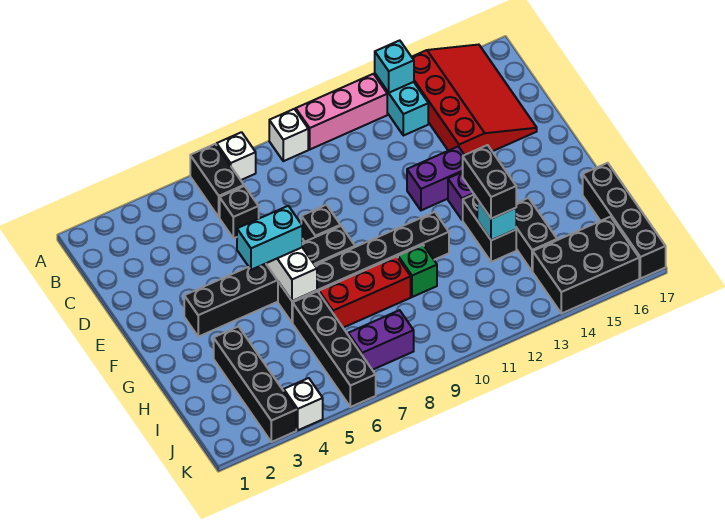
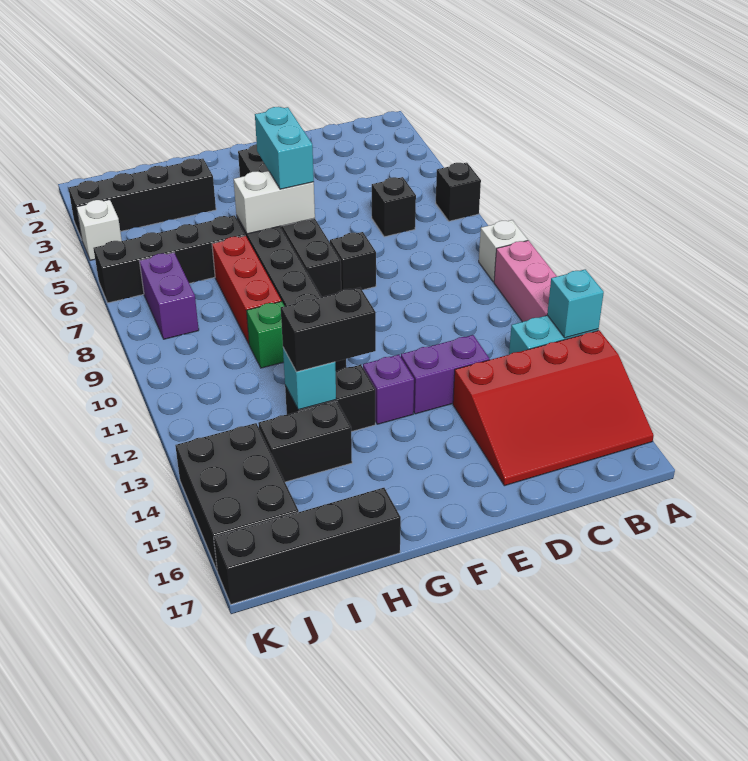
black brick A6:B6 level 1 -> black brick A6 level 1
white brick A7 level 1 -> none
purple brick E12:E13 level 1 -> purple brick D13:E13 level 1

